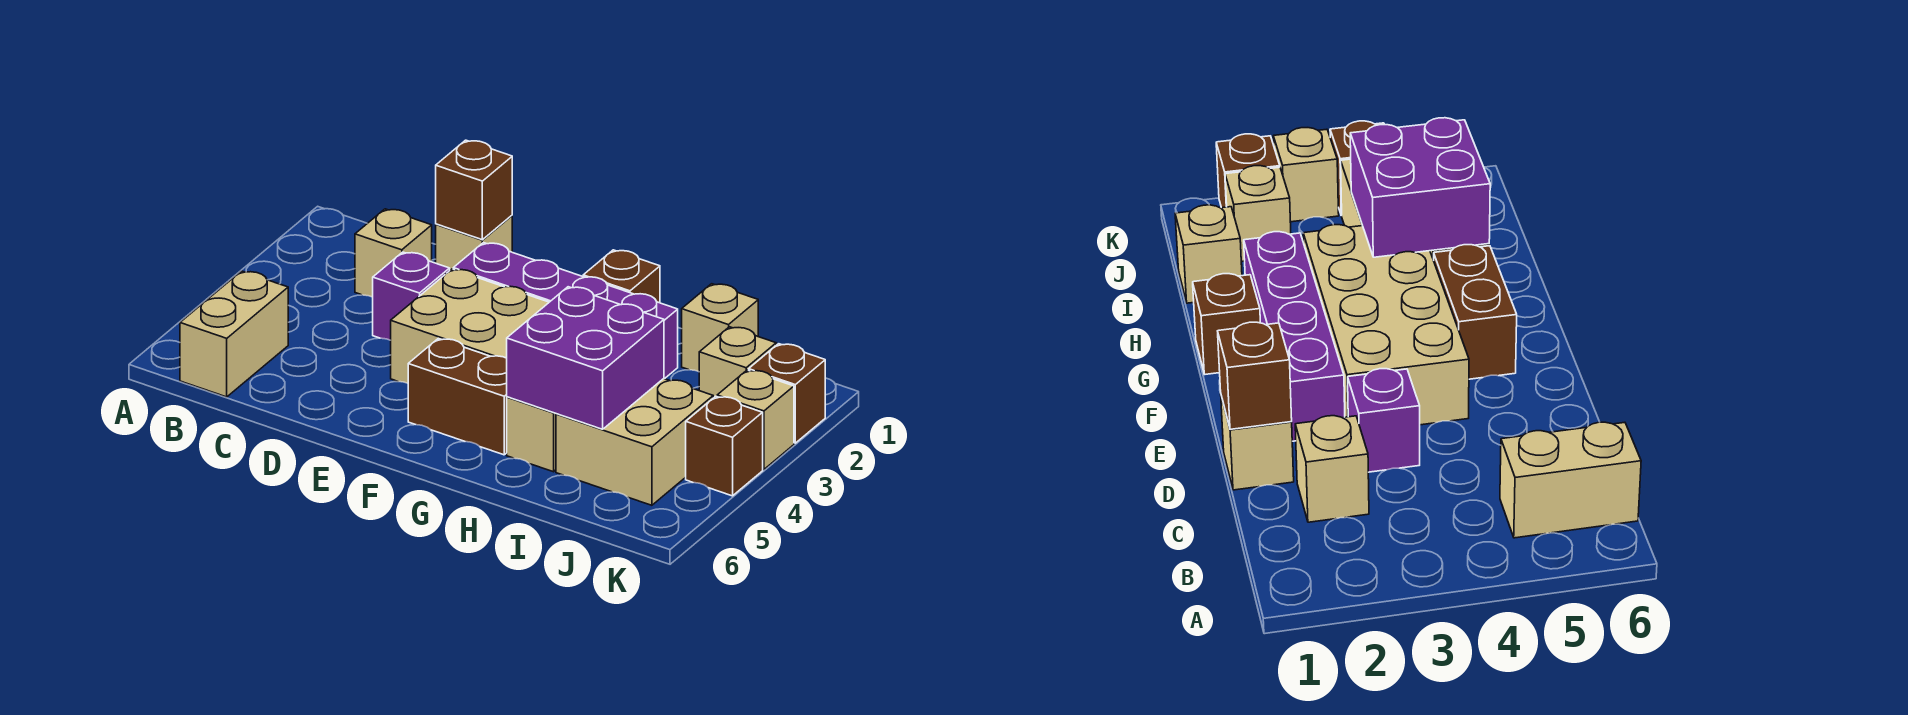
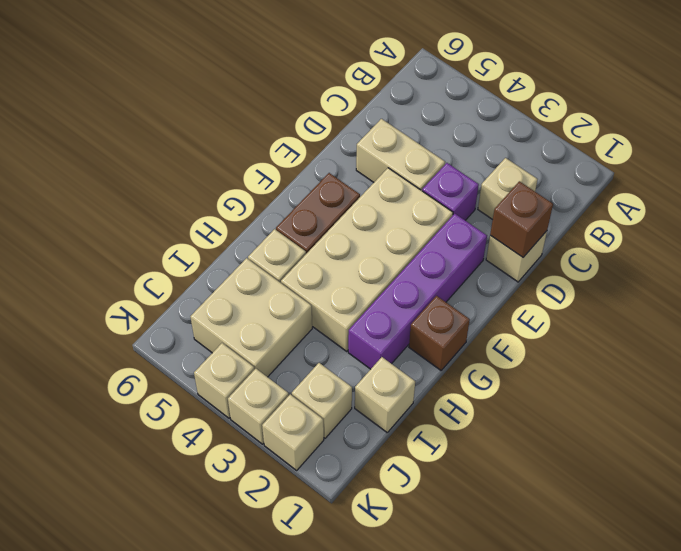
tan brick B5:B6 level 1 -> tan brick D4:D5 level 1
purple brick H4:I5 level 2 -> none
brown brick K2 level 1 -> tan brick K2 level 1
brown brick K4 level 1 -> tan brick K4 level 1

